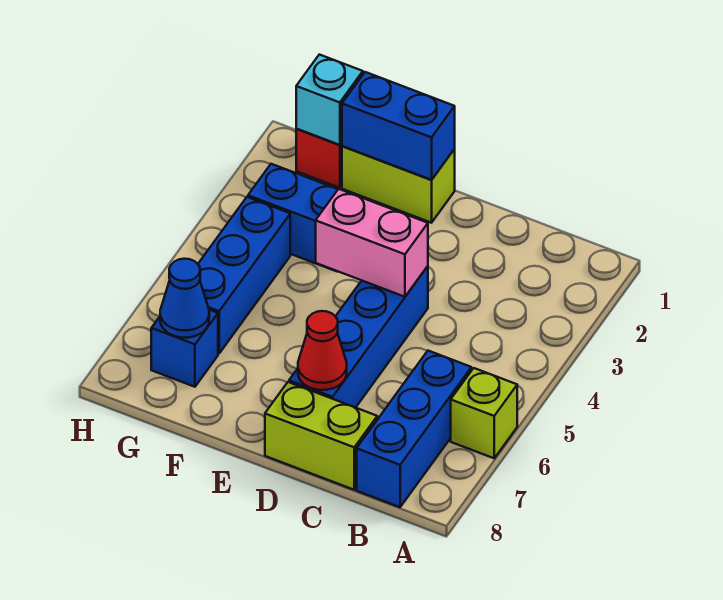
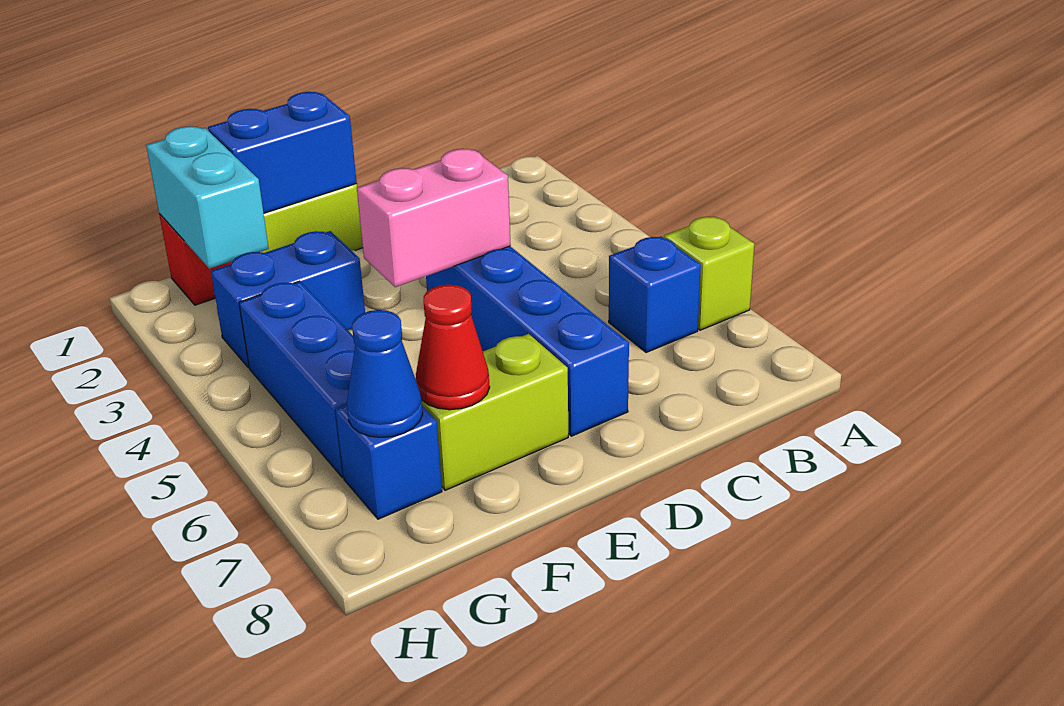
blue brick B6:B8 level 1 -> blue brick B6 level 1
lime brick C8:D8 level 1 -> lime brick E7:F7 level 1
red cone D7 level 2 -> red cone F7 level 2
cyan brick G1 level 2 -> cyan brick G1:G2 level 2

